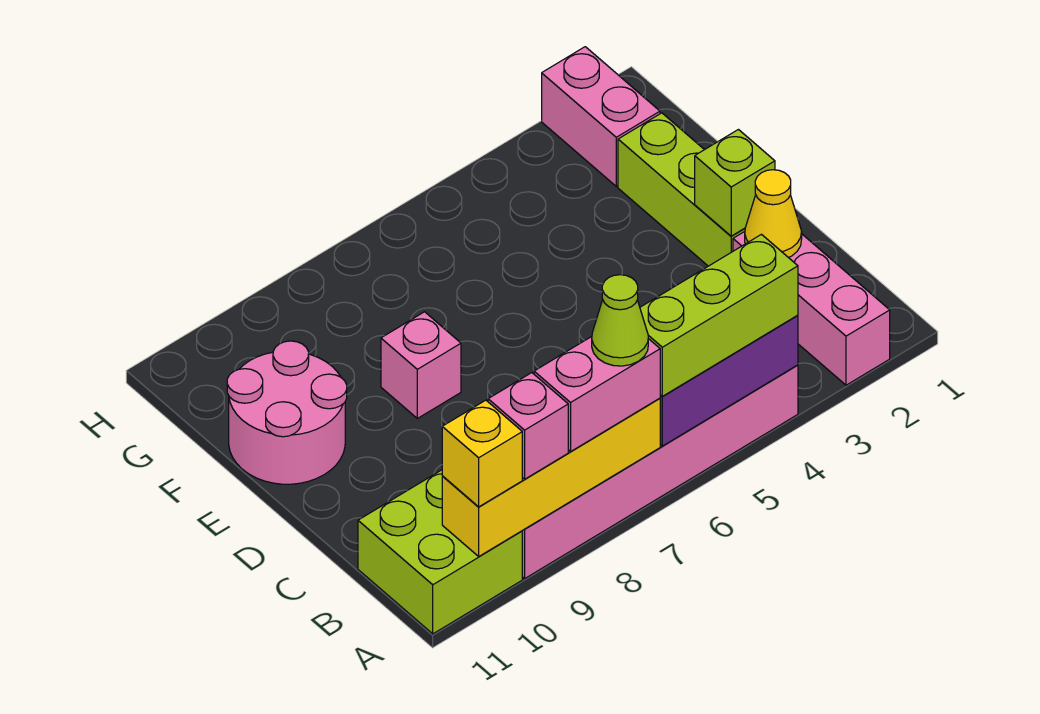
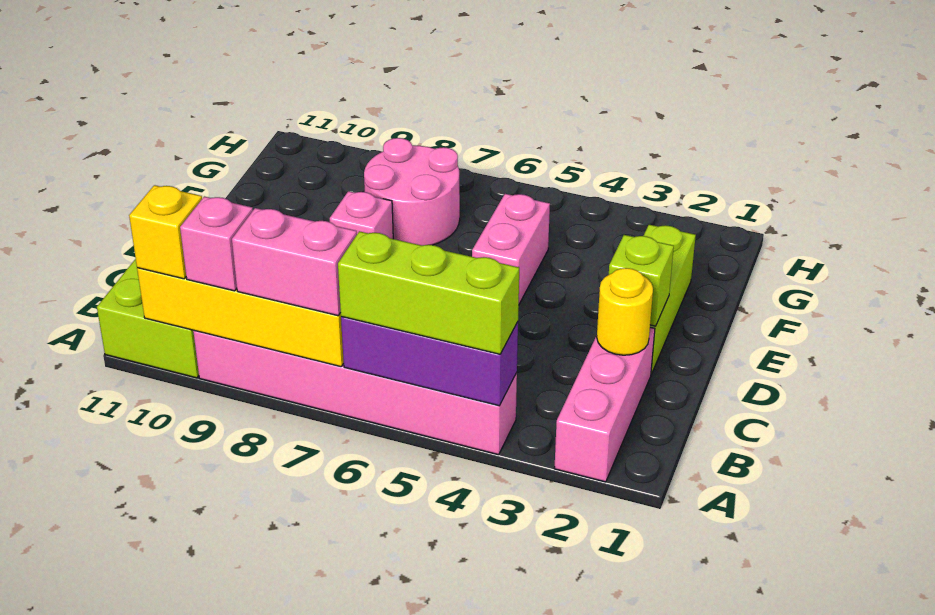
lime cone A7 level 4 -> none
yellow cone C2 level 2 -> yellow round brick C2 level 2
pink round brick E10:F11 level 1 -> pink round brick F7:G8 level 1
pink brick G2:H2 level 1 -> pink brick E5:F5 level 1

